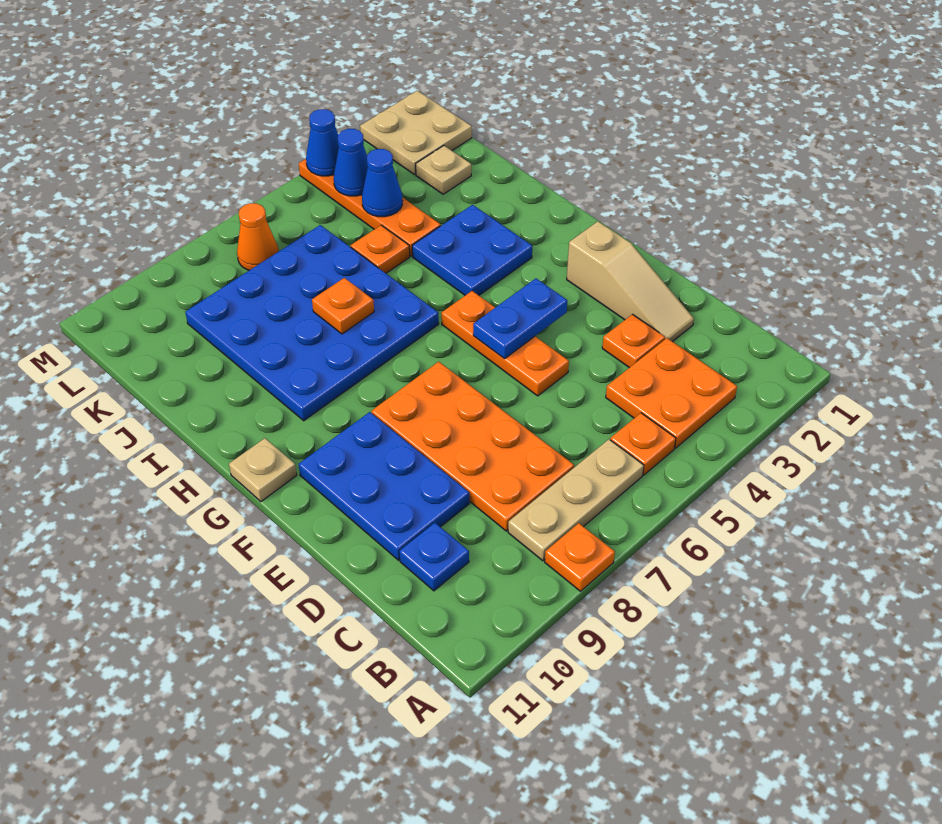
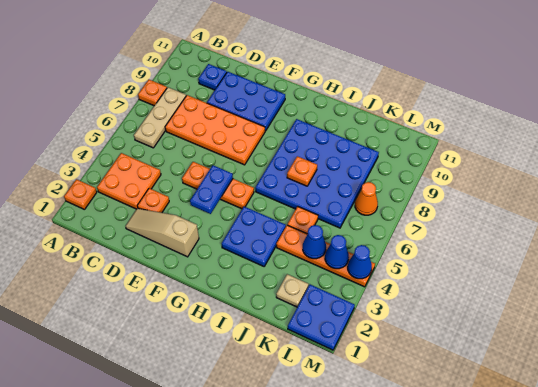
orange plate B5 level 1 -> orange plate A2 level 1
tan plate G11 level 1 -> none
tan plate L1:M2 level 1 -> blue plate L1:M2 level 1

